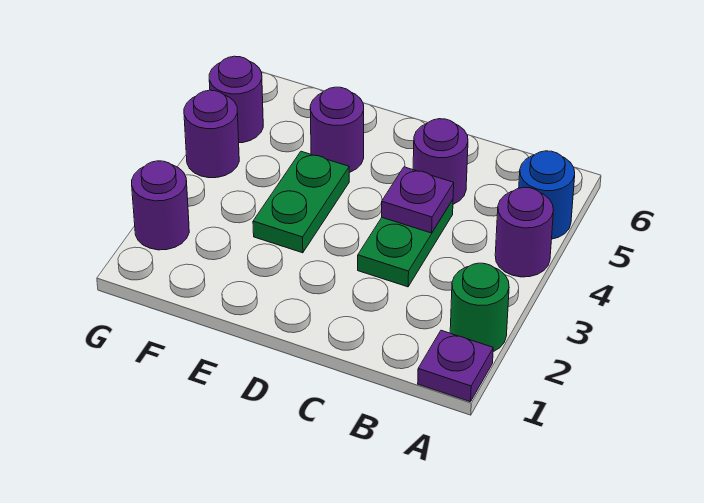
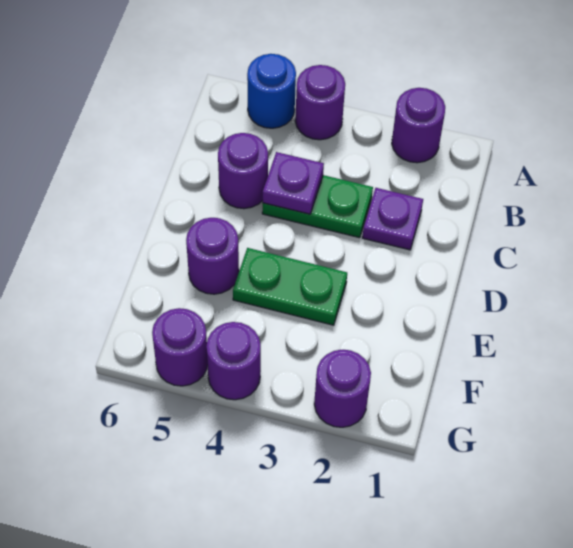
purple plate A1 level 1 -> purple plate C2 level 1
green round brick A2 level 1 -> purple round brick A2 level 1

